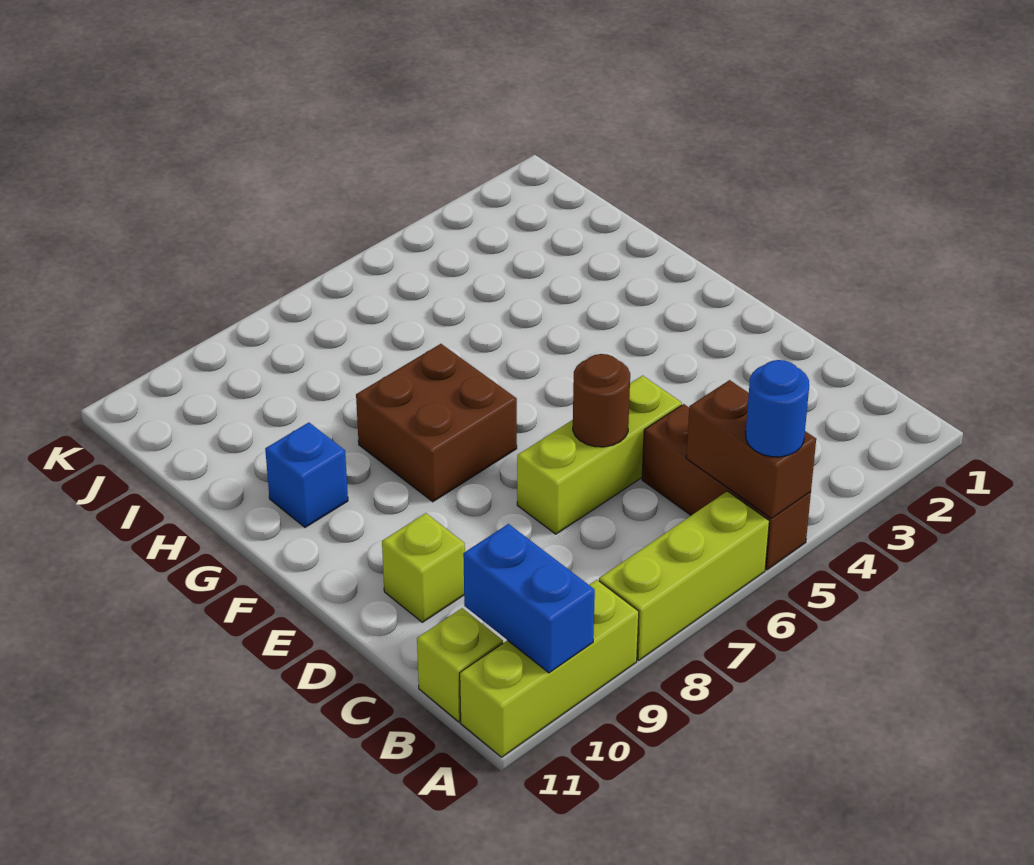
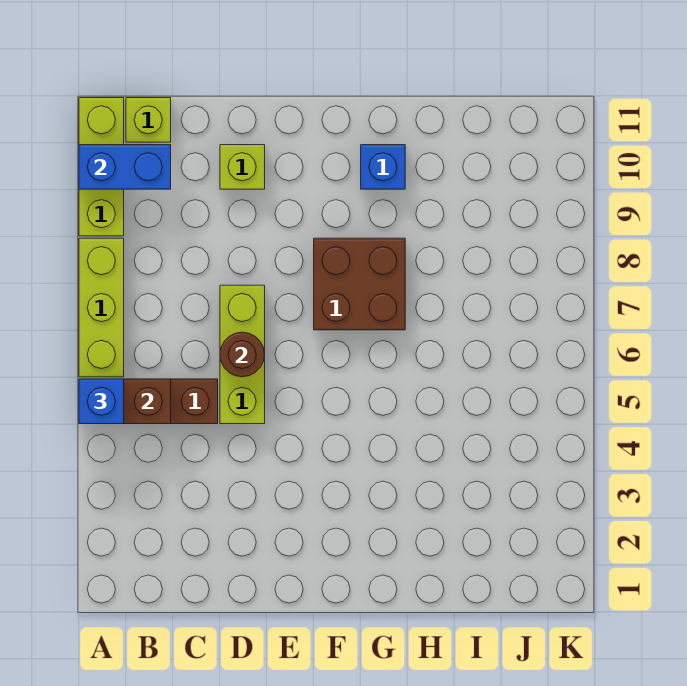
blue round brick A5 level 3 -> blue brick A5 level 3

